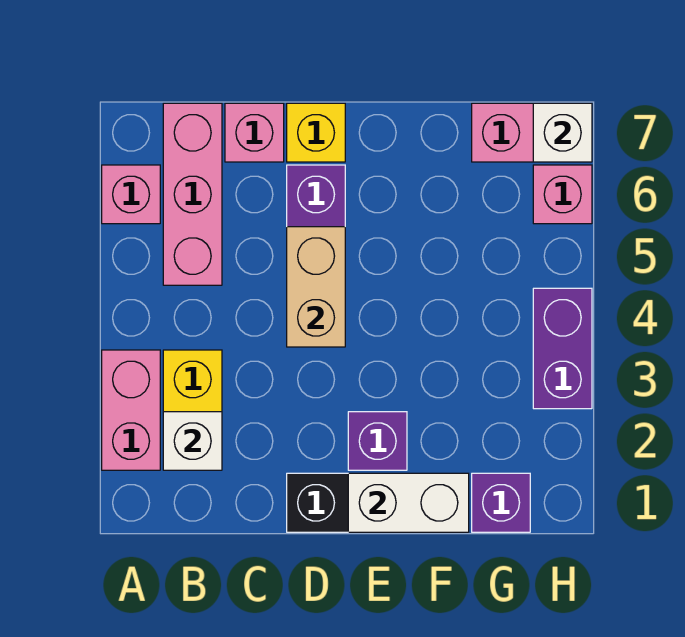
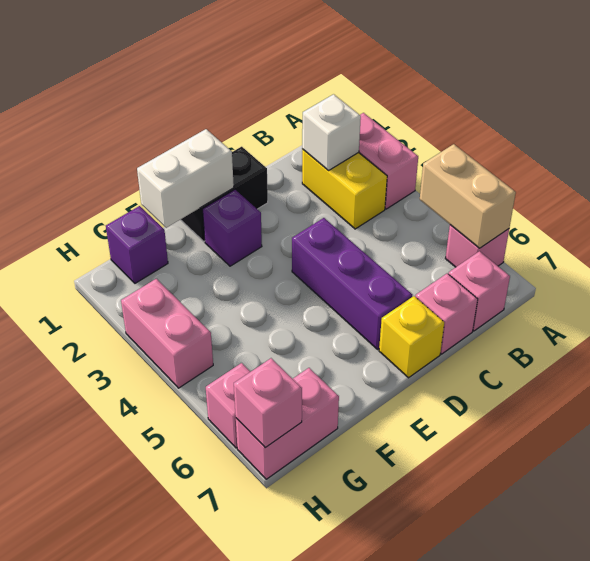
pink brick B5:B7 level 1 -> pink brick B7 level 1
tan brick D4:D5 level 2 -> tan brick A5:A6 level 2
purple brick H3:H4 level 1 -> pink brick H3:H4 level 1
white brick H7 level 2 -> pink brick H7 level 2

